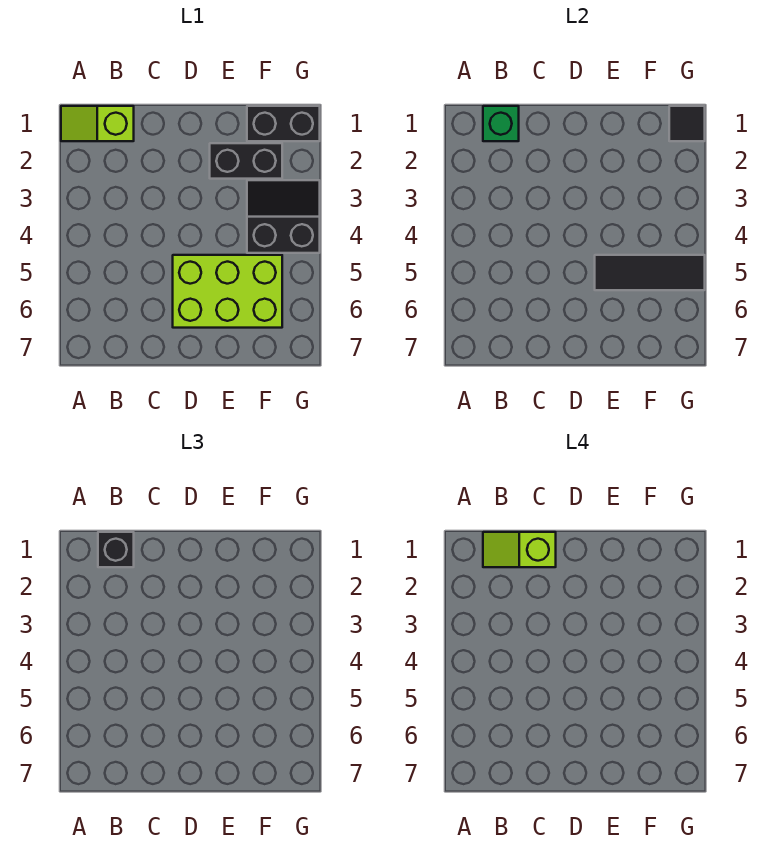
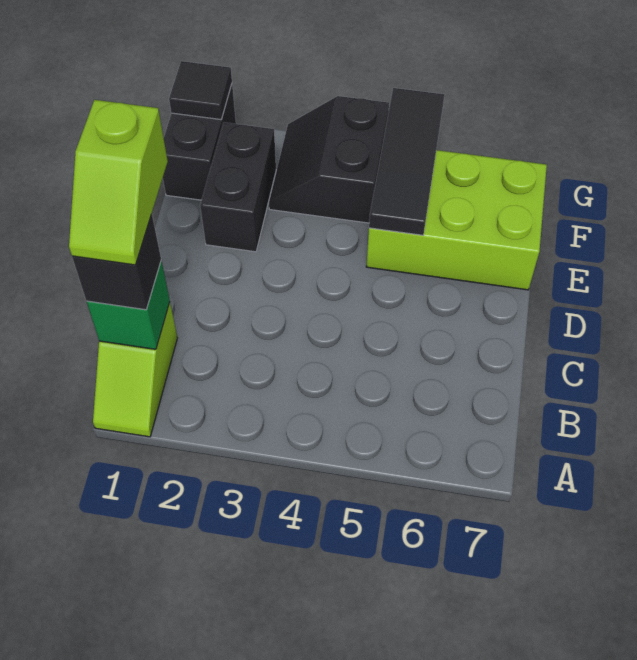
lime brick D5:F6 level 1 -> lime brick E5:F7 level 1

